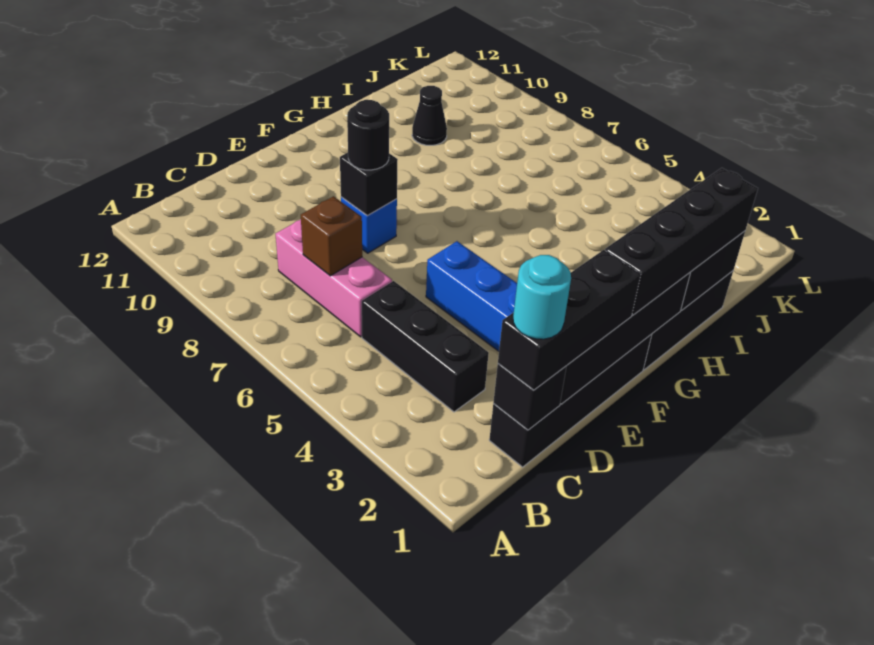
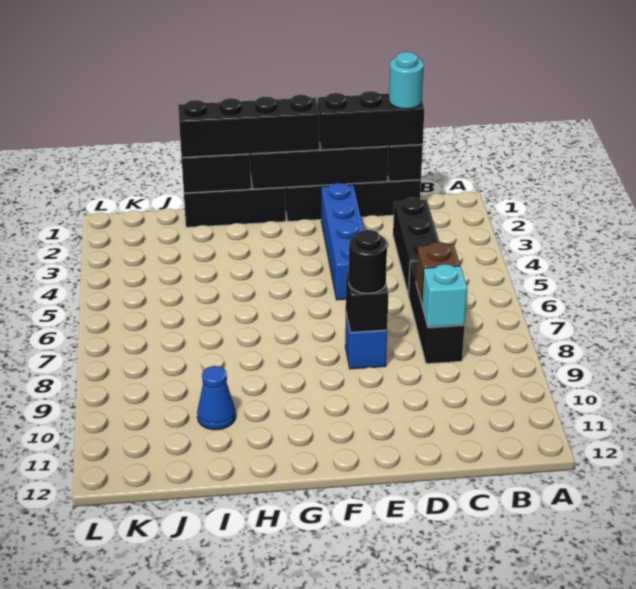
pink brick C6:C8 level 1 -> black brick C6:C8 level 1
none -> cyan brick C8 level 2
black cone I10 level 1 -> blue cone I10 level 1

